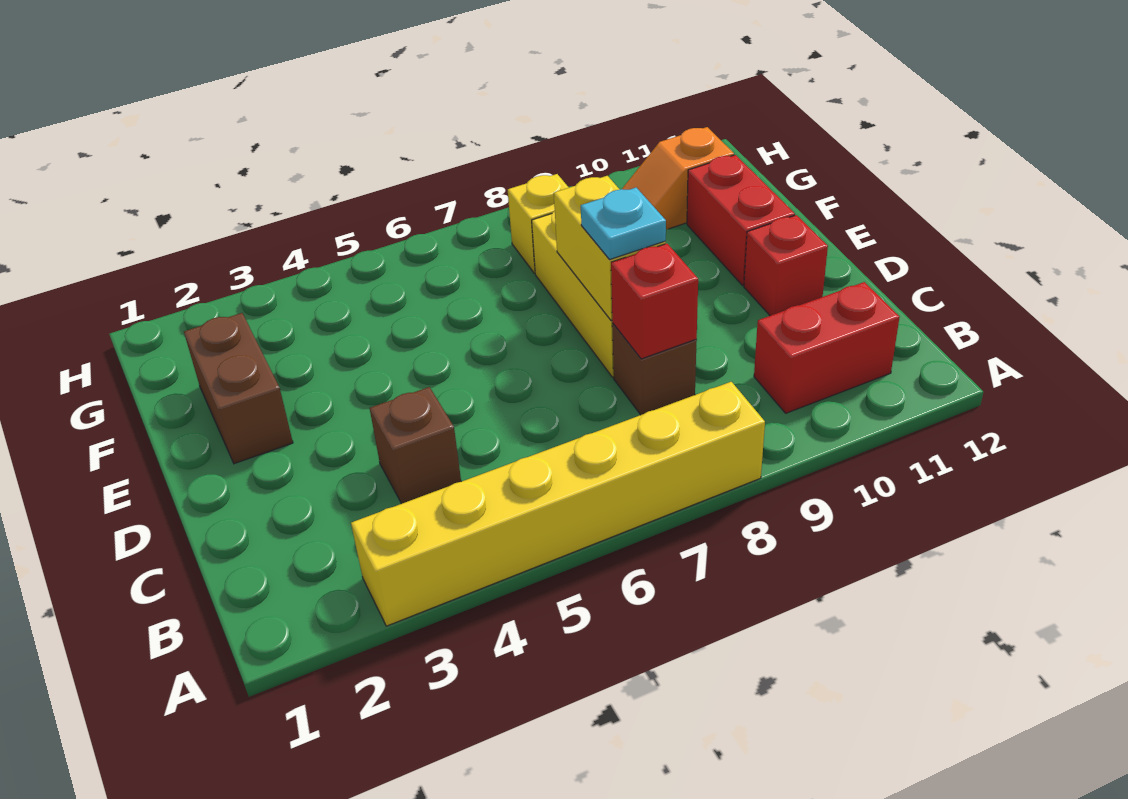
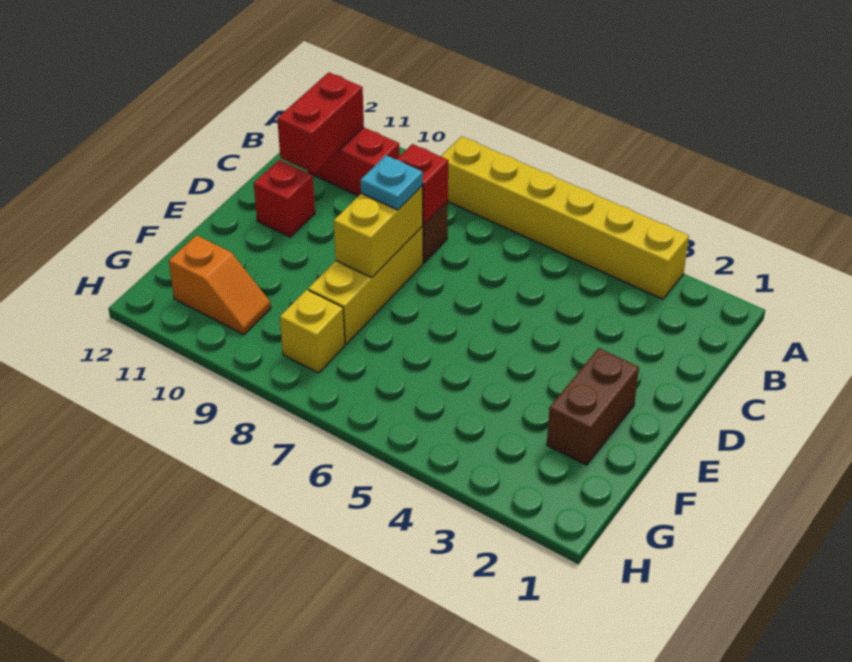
brown brick C4 level 1 -> none
red brick E11:F11 level 1 -> red brick B11:C11 level 2

